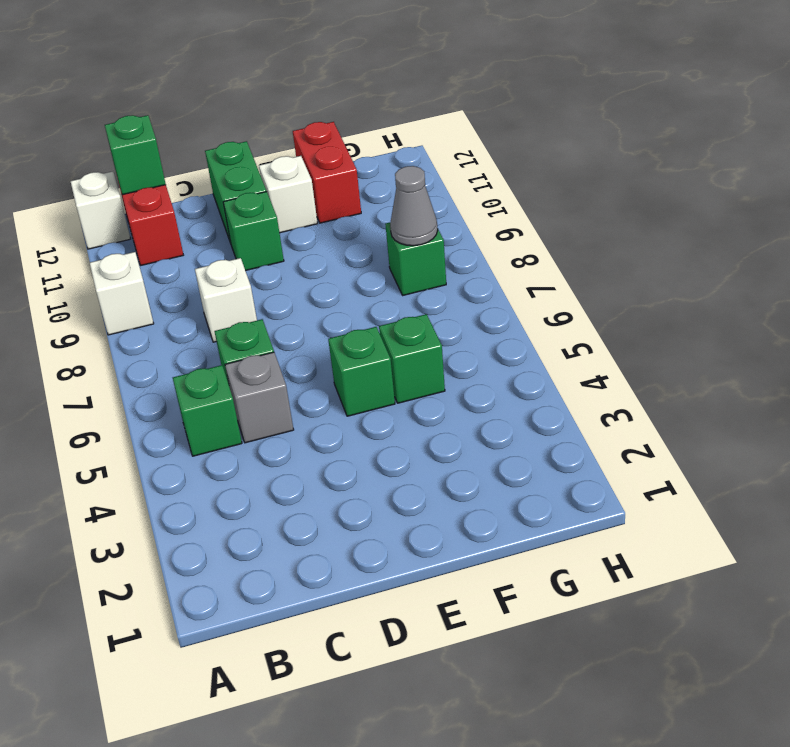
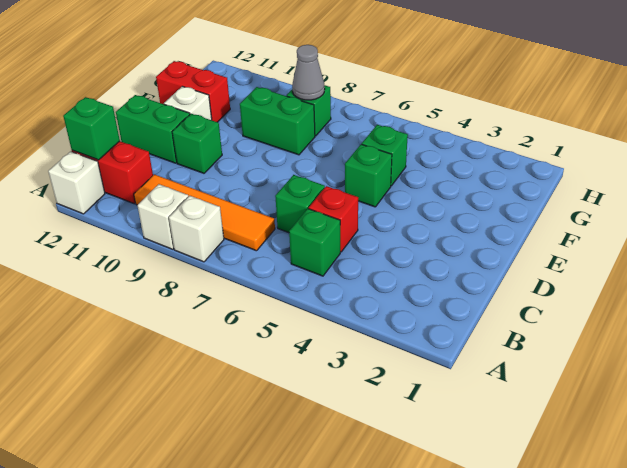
none -> orange tile B7:B10 level 1
grey brick C5 level 1 -> red brick C5 level 1
white brick C8 level 1 -> white brick A8 level 1
none -> green brick F8:F9 level 1

